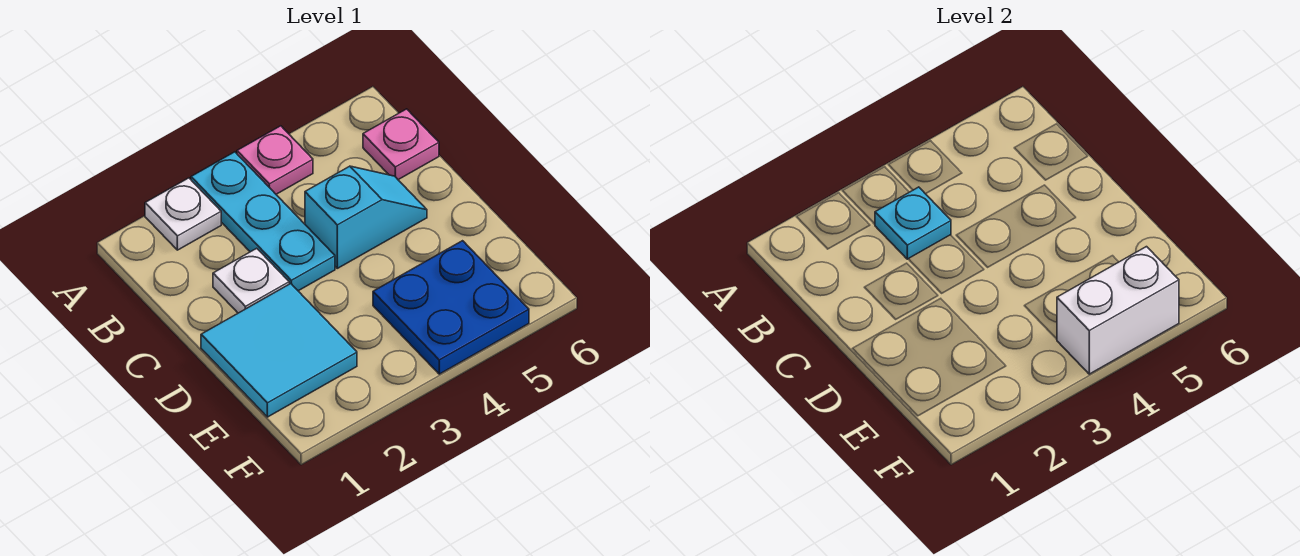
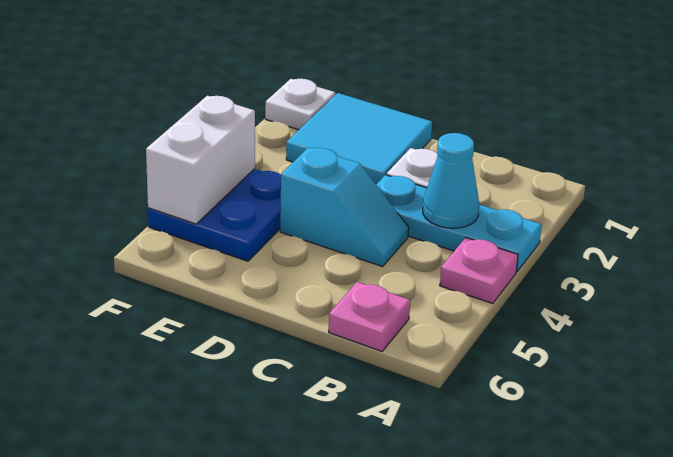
white plate A2 level 1 -> white plate F1 level 1
cyan plate B3 level 2 -> cyan cone B3 level 2
cyan slope C4:C5 level 1 top 4 -> cyan slope C4:D4 level 1 top D

